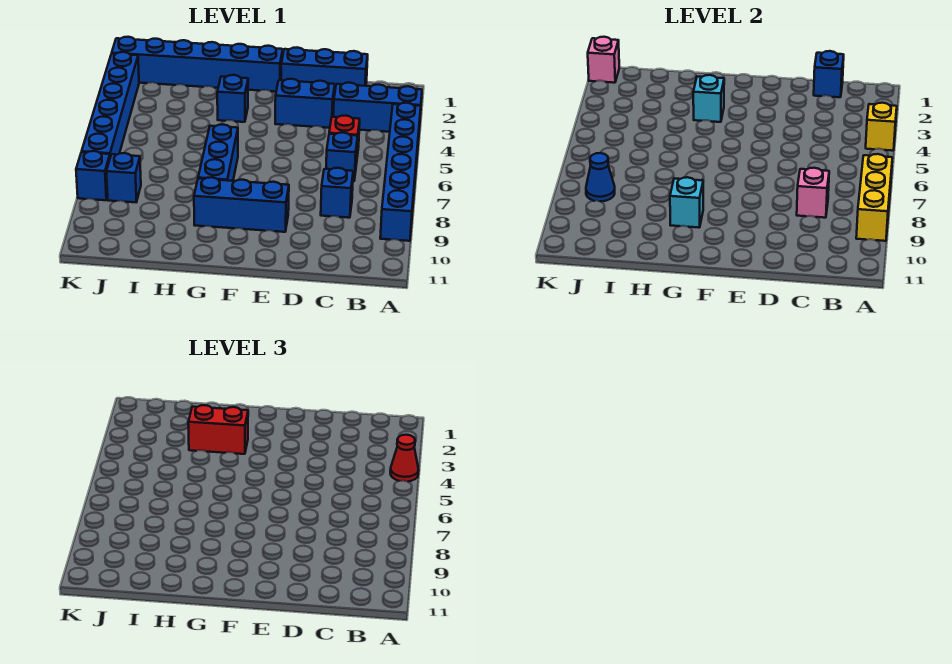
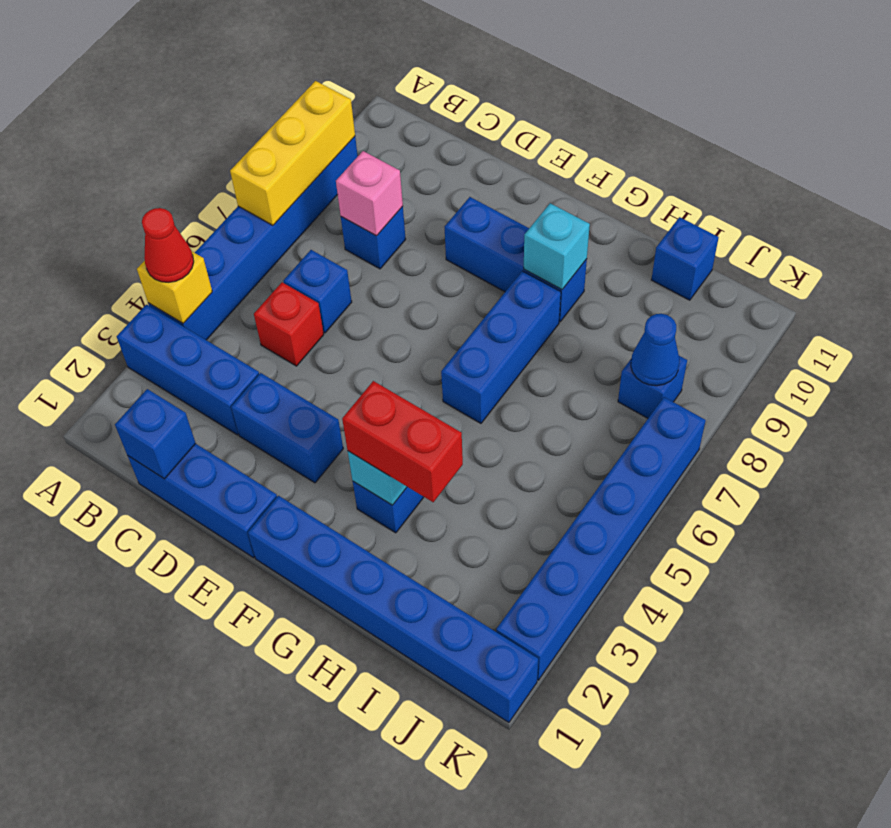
pink brick K1 level 2 -> none
blue brick K8 level 1 -> blue brick I11 level 1

